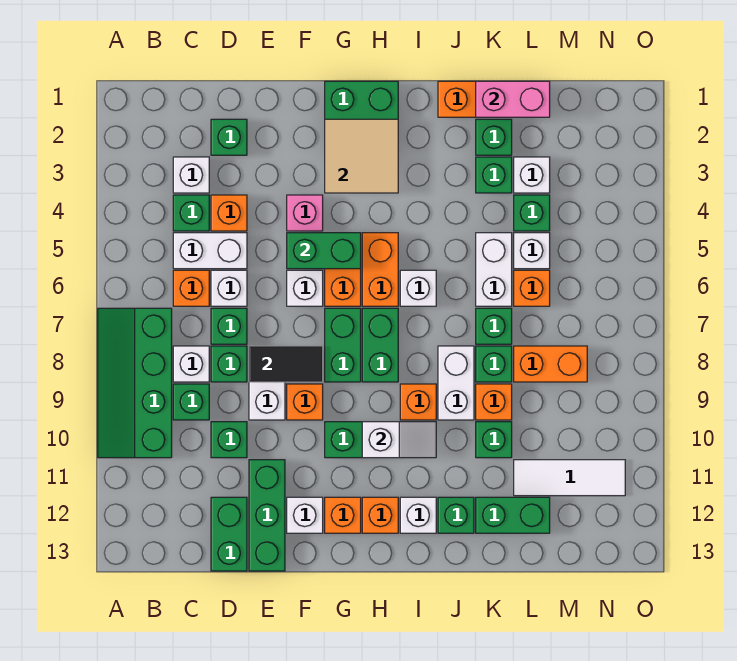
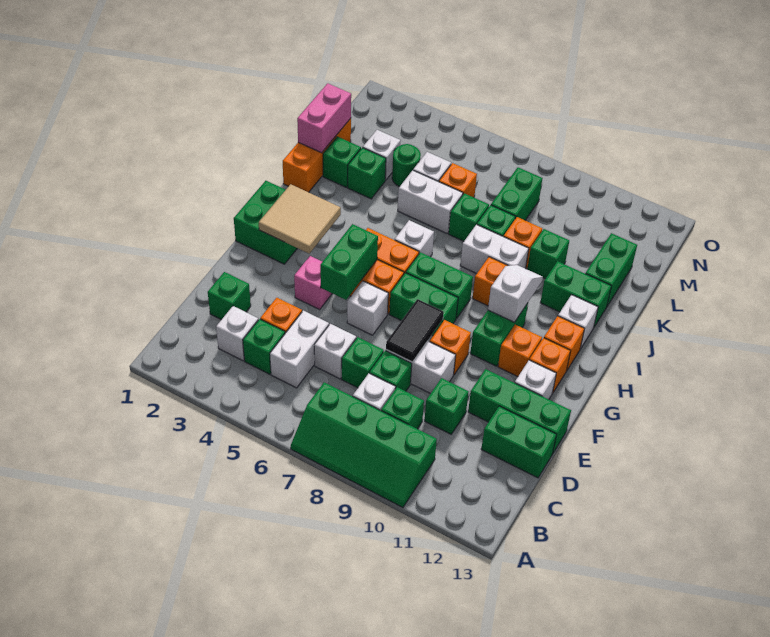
orange brick C6 level 1 -> orange brick G11 level 1
green brick J12 level 1 -> green brick J11:J12 level 1
green brick L4 level 1 -> green round brick L4 level 1
orange brick L8:M8 level 1 -> green brick L8:M8 level 1
white tile L11:N11 level 1 -> none

